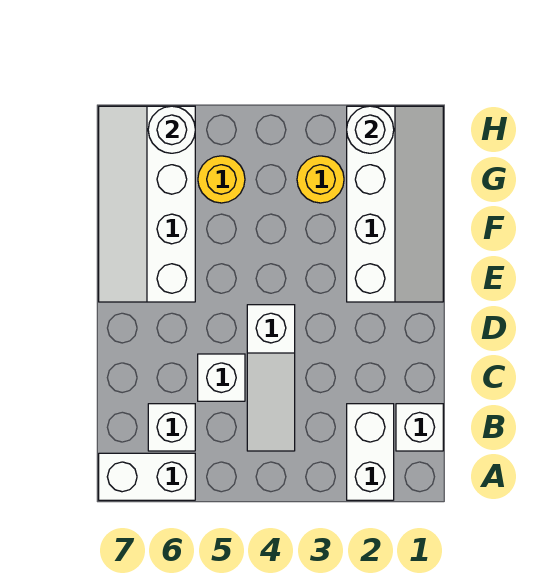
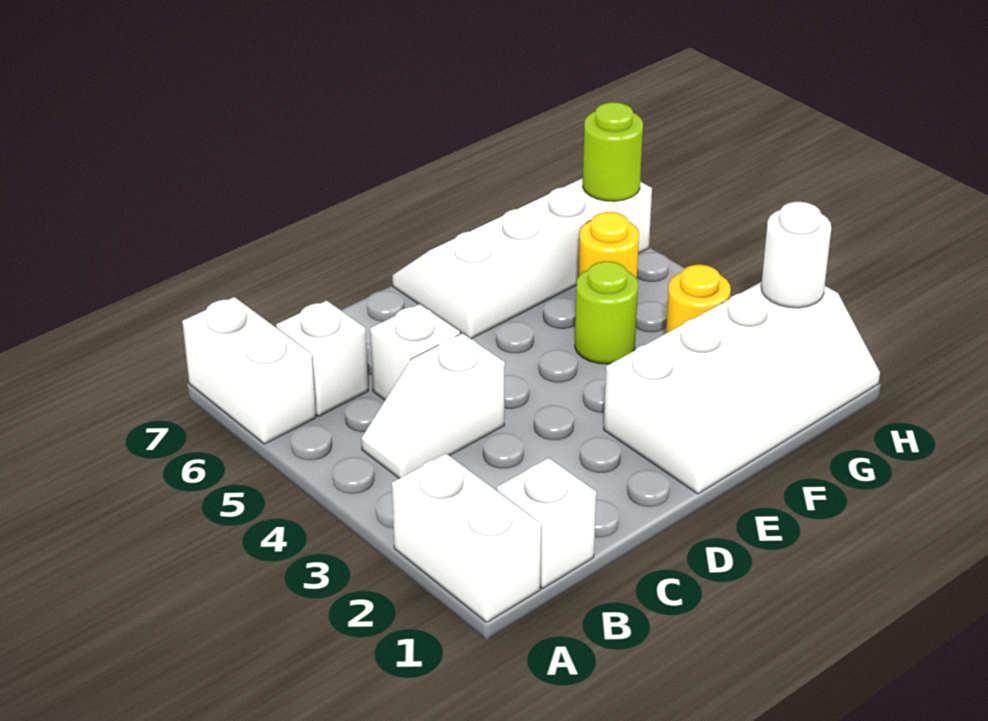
white brick A2:B2 level 1 -> white brick A1:A2 level 1
white slope B4:D4 level 1 top D -> white slope B4:C4 level 1 top C
none -> lime round brick F4 level 1
white round brick H6 level 2 -> lime round brick H6 level 2

